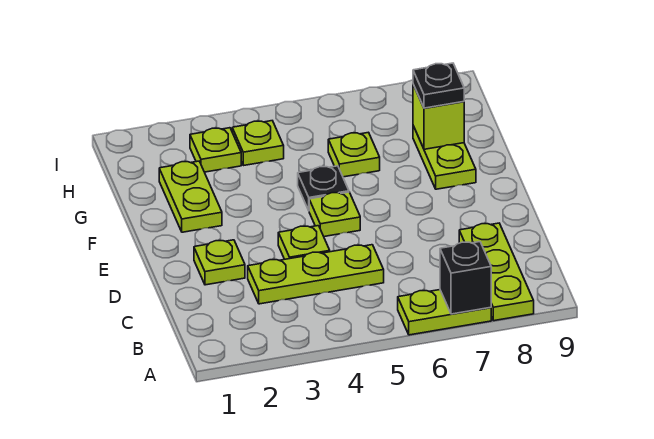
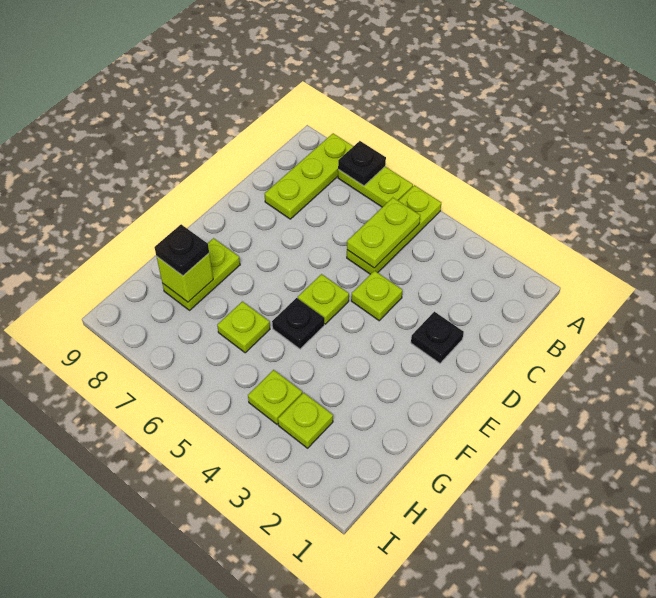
black brick A7 level 2 -> black plate A7 level 2
lime plate C3:C5 level 1 -> lime plate A5:C5 level 1
lime plate D2 level 1 -> black plate D2 level 1
lime plate F2:G2 level 1 -> lime plate B5:C5 level 2

